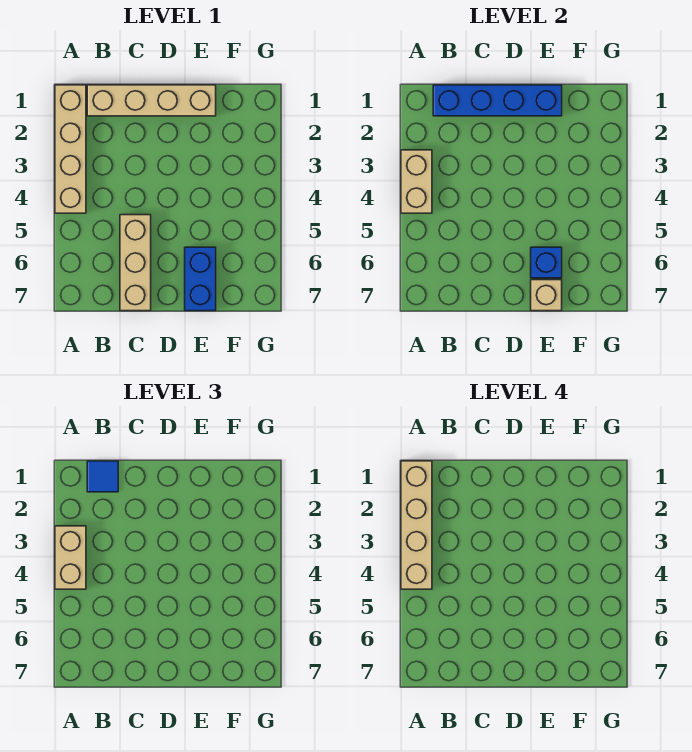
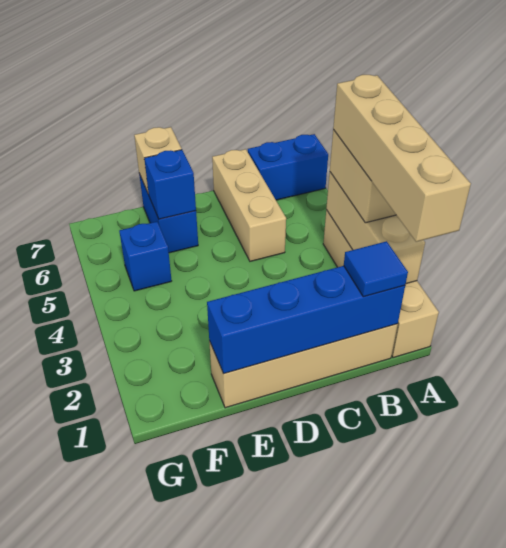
tan brick A3:A4 level 2 -> tan brick A2:A4 level 2
none -> blue brick A7:B7 level 1
none -> blue brick F5 level 1

